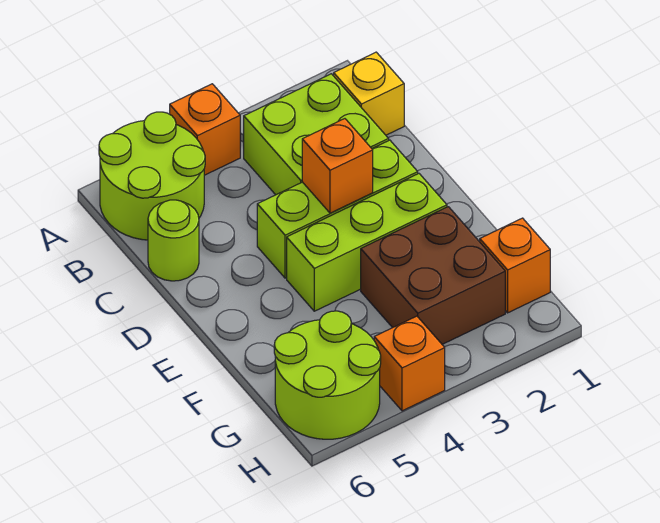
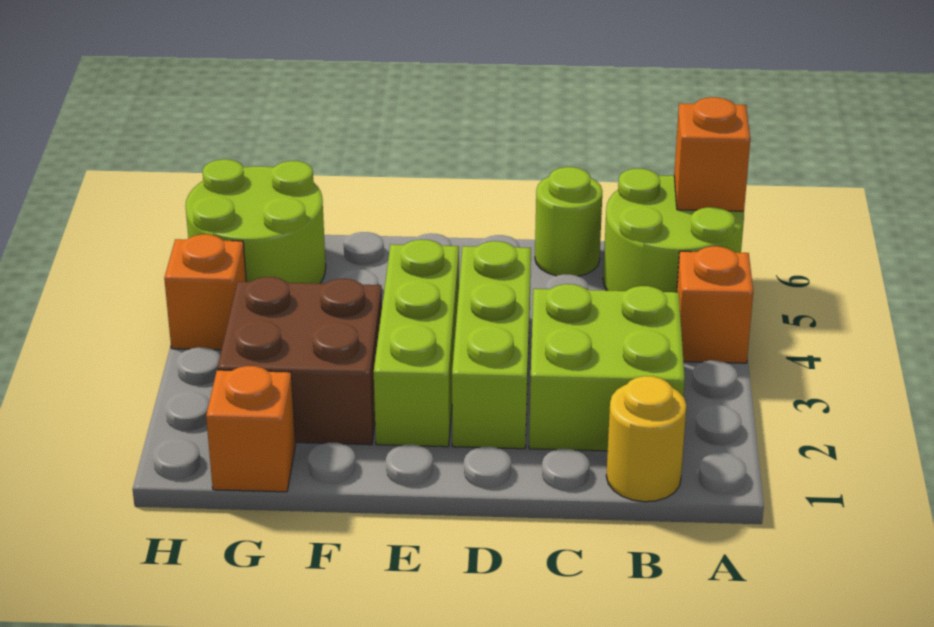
yellow brick B1 level 1 -> yellow round brick B1 level 1
orange brick D3 level 2 -> orange brick A6 level 2

